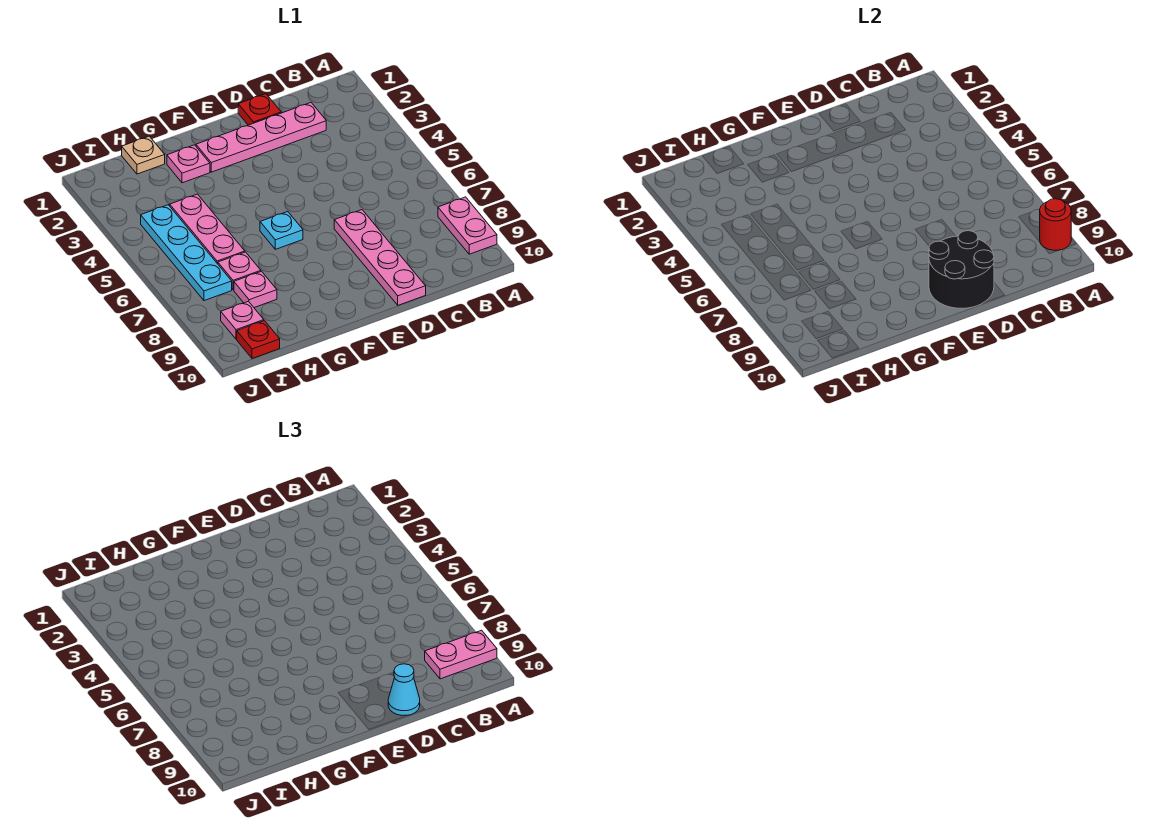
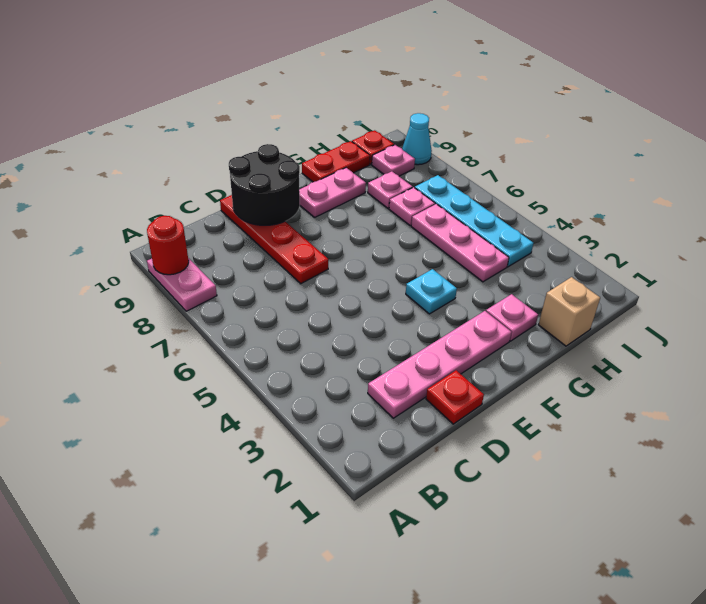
pink plate A9:B9 level 3 -> pink plate F9:G9 level 1
pink plate D7:D10 level 1 -> red plate D7:D10 level 1
cyan cone D10 level 3 -> cyan cone J9 level 1
cyan plate F6 level 1 -> cyan plate F4 level 1
none -> red plate G10:H10 level 1
tan plate H1 level 1 -> tan brick H1 level 1

